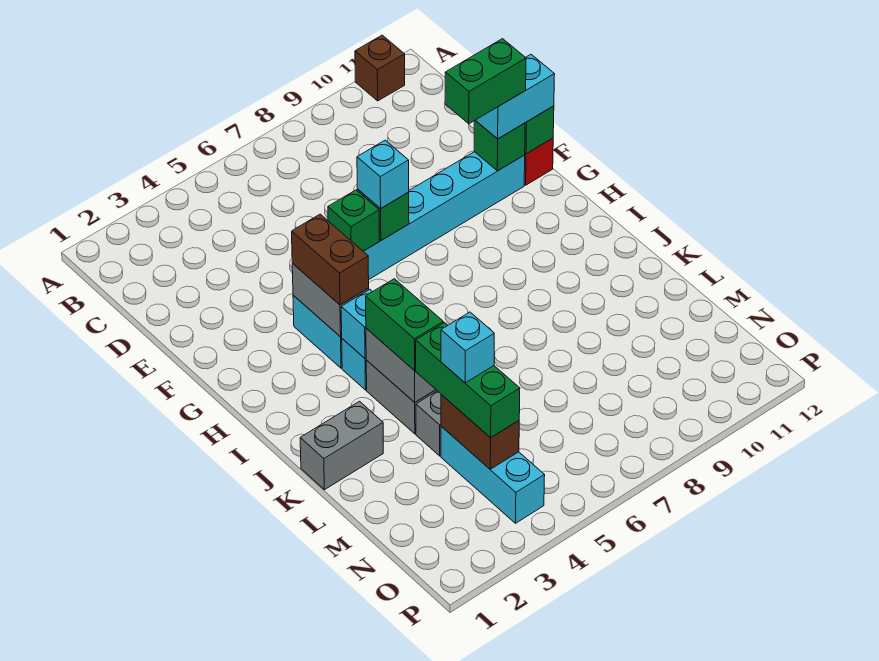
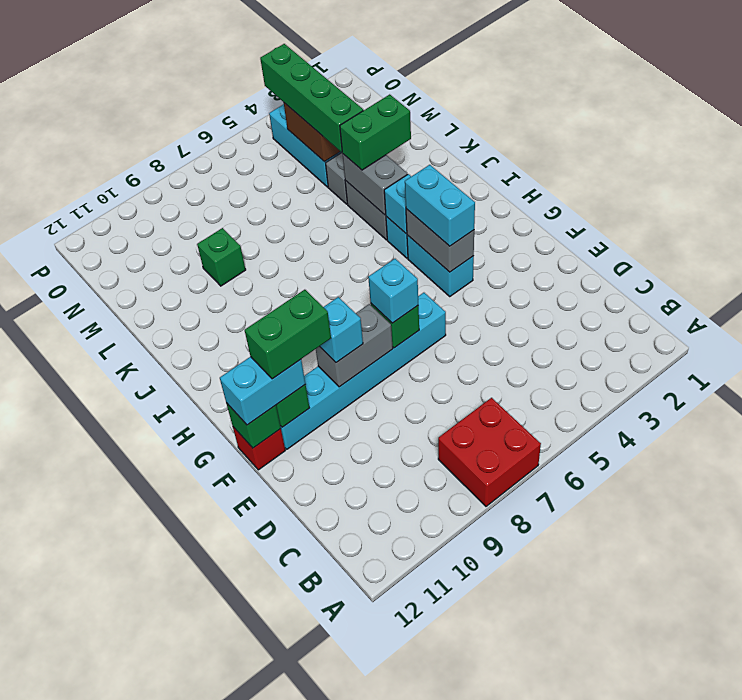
none -> red brick A7:B8 level 1
brown brick A11 level 1 -> none
green brick F6 level 2 -> green brick L9 level 1
brown brick G4:H4 level 3 -> cyan brick G4:H4 level 3
green brick J4:K4 level 3 -> green brick K3:K4 level 3
grey brick K1:K2 level 1 -> grey brick F8:F9 level 2
green brick L4:N4 level 3 -> green brick L4:O4 level 3
cyan brick M4 level 4 -> cyan brick F9 level 3

